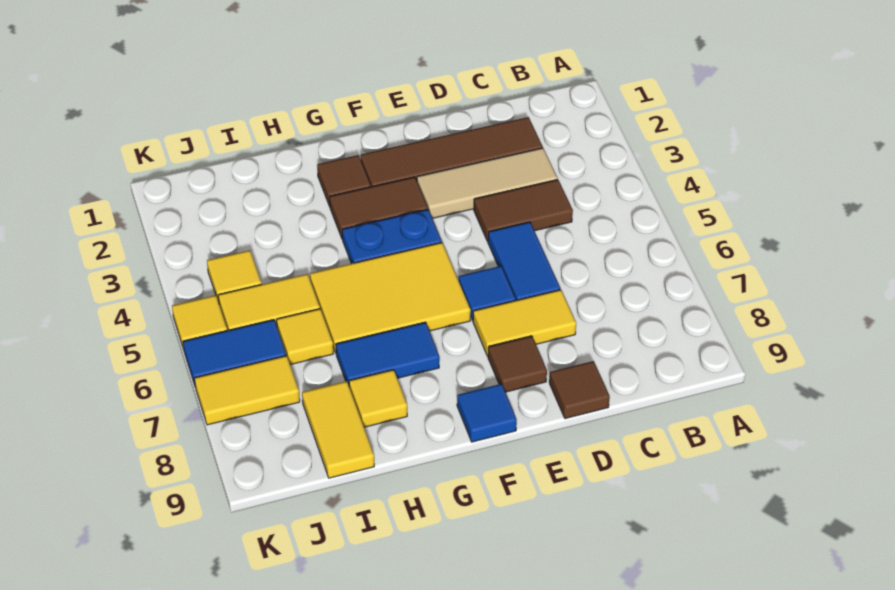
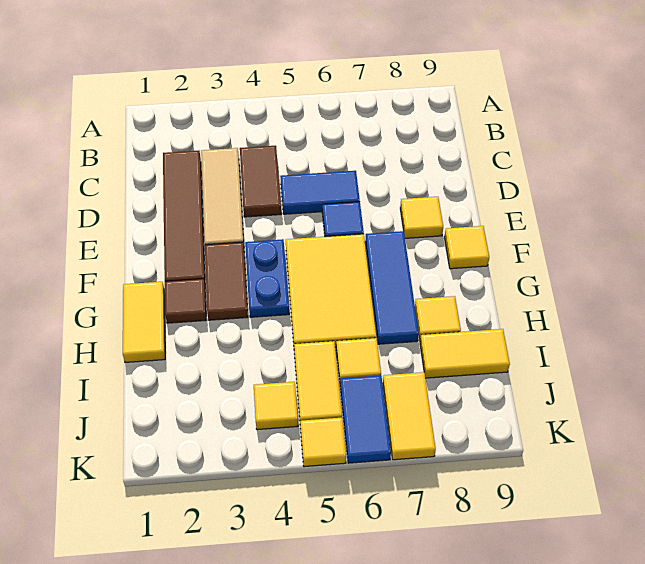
yellow tile D7:E7 level 1 -> yellow tile G1:H1 level 1
brown tile D9 level 1 -> none
brown tile E8 level 1 -> yellow tile E8 level 1
blue tile F9 level 1 -> yellow tile F9 level 1
blue tile G7:H7 level 1 -> blue tile F7:H7 level 1

